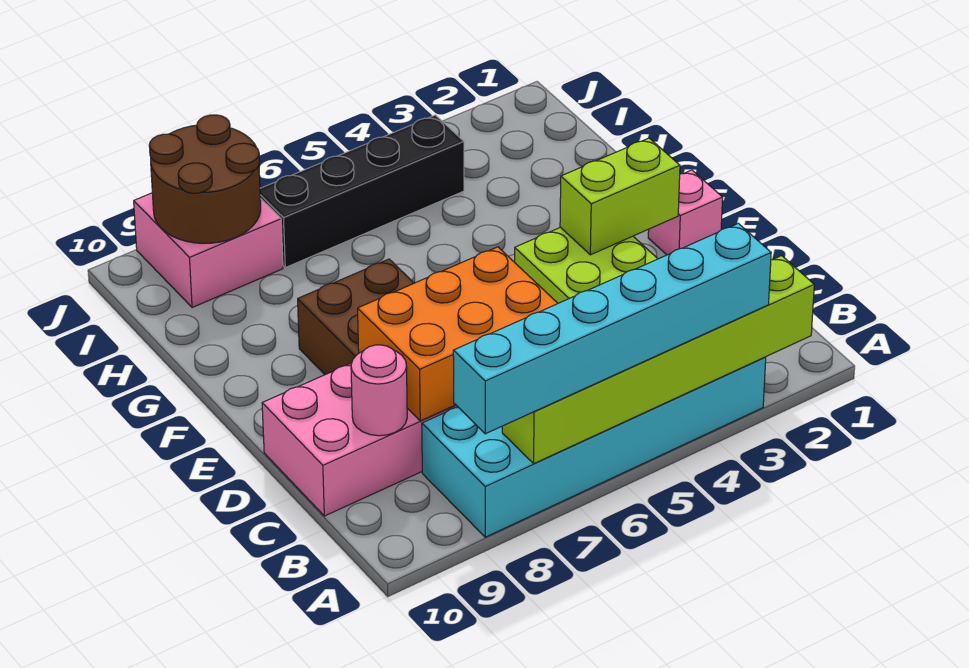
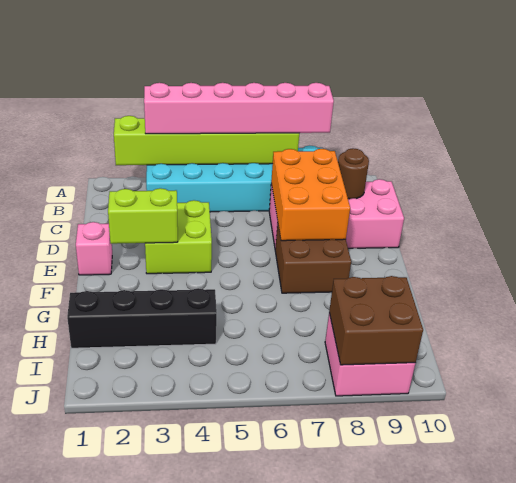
cyan brick A3:A8 level 3 -> pink brick A3:A8 level 3
orange brick C6:D8 level 2 -> orange brick C7:E8 level 2
pink round brick C9 level 2 -> brown round brick C9 level 2
black brick I4:I7 level 1 -> black brick H1:H4 level 1
brown round brick I8:J9 level 2 -> brown brick I8:J9 level 2

